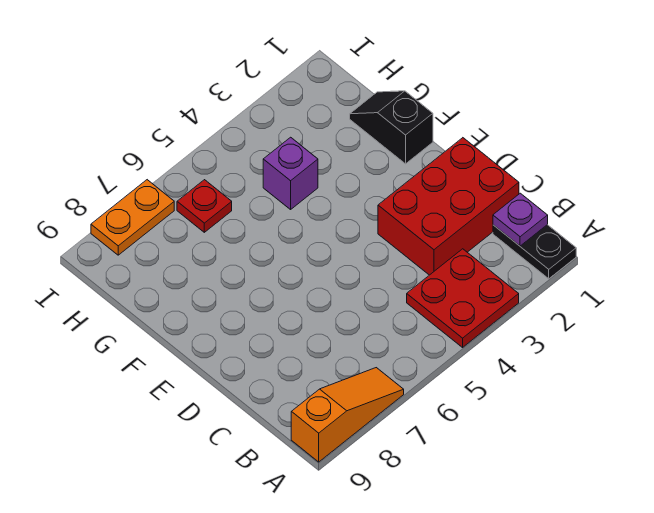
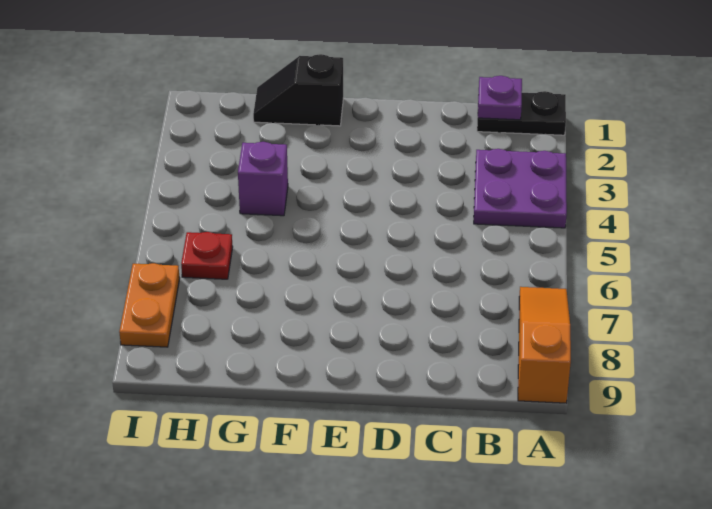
red plate A3:B4 level 1 -> purple plate A3:B4 level 1
red brick C1:D3 level 1 -> none

